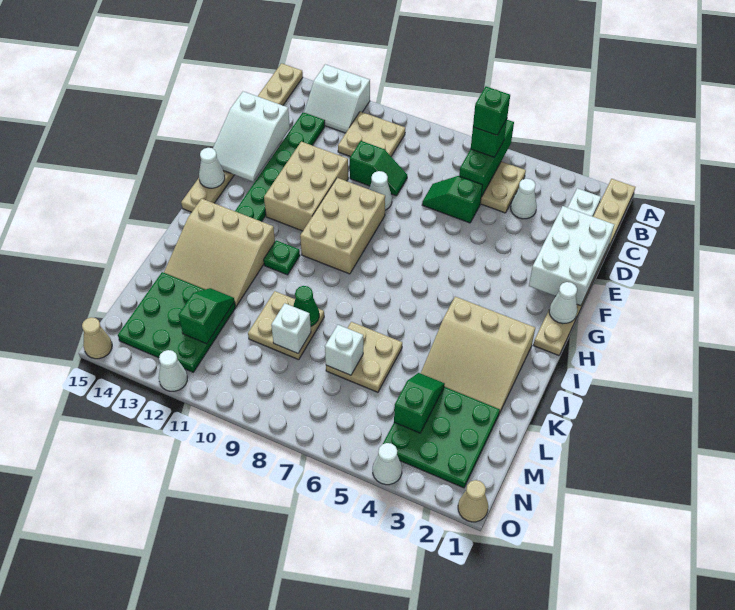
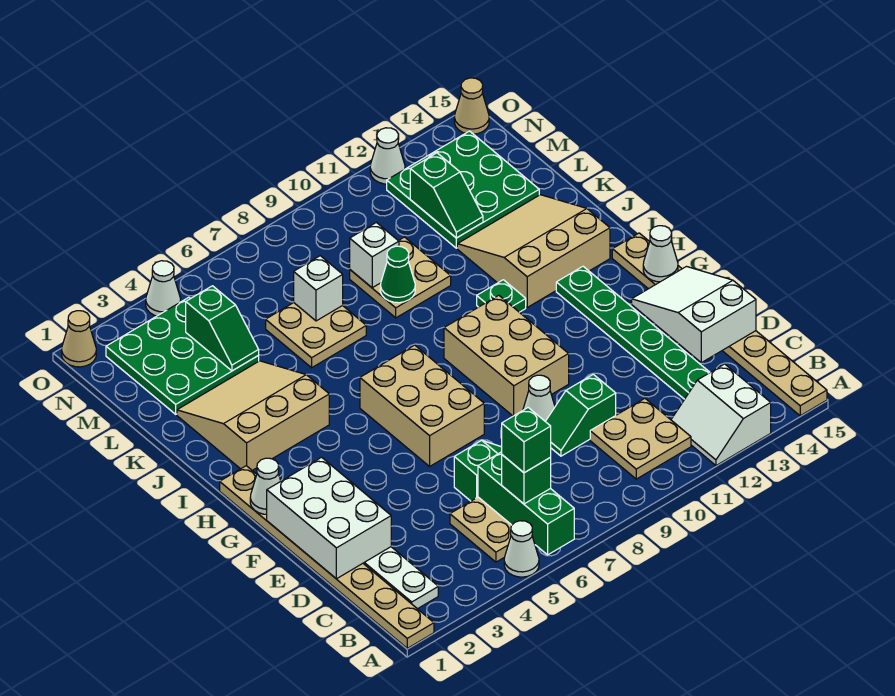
white slope A12:B13 level 1 top A -> white slope A12:B13 level 1 top 13
white cone C4 level 1 -> white cone A5 level 1
tan brick E11:G12 level 1 -> tan brick F6:H7 level 1

